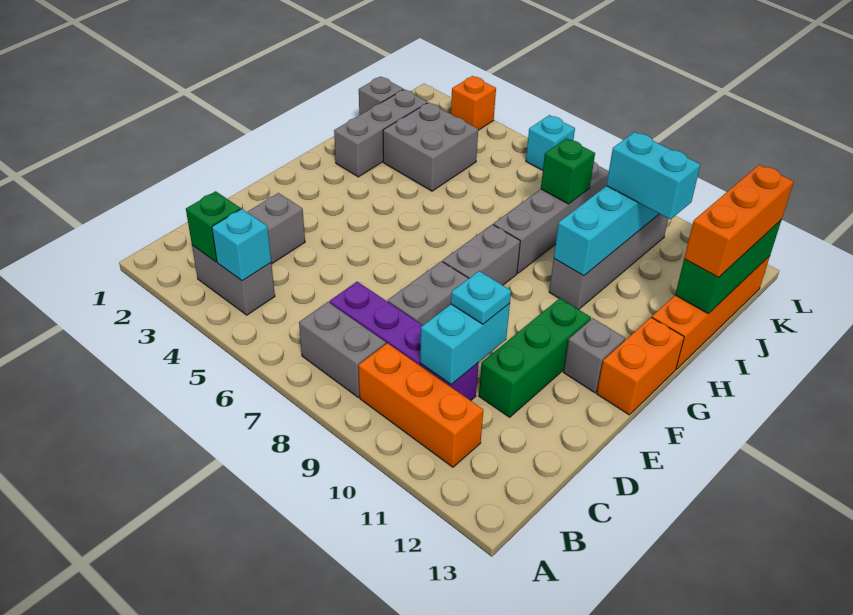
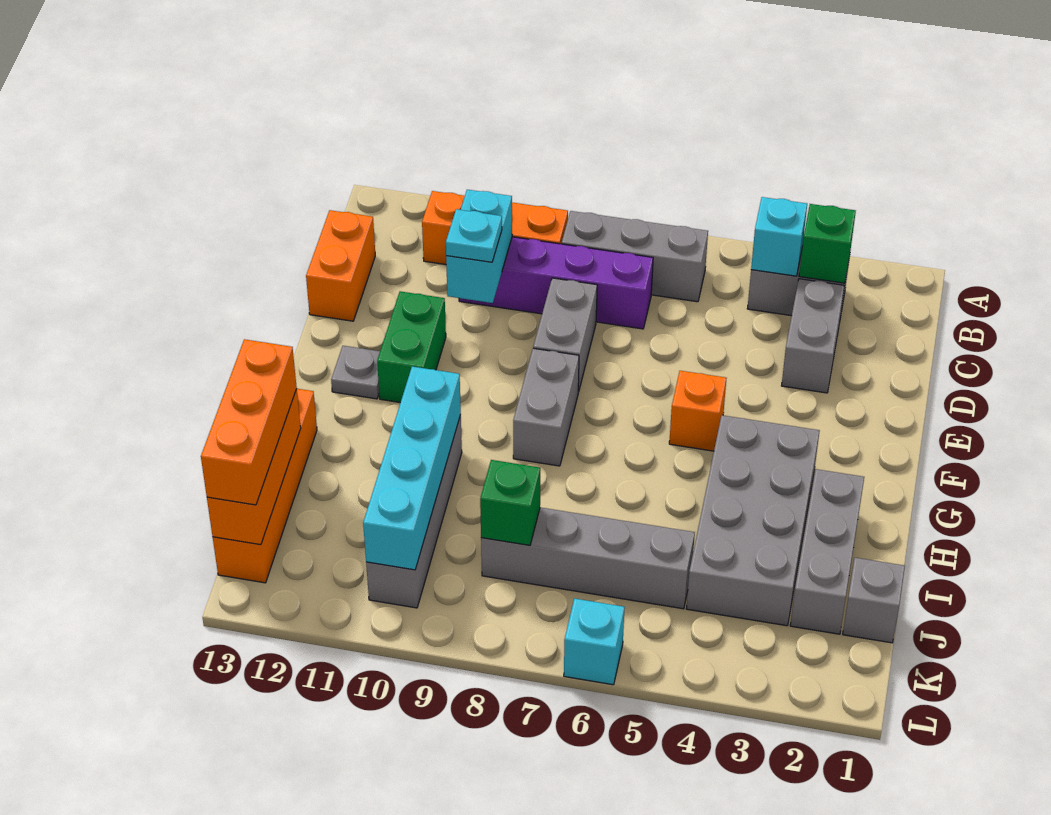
grey brick B7:B8 level 1 -> grey brick B6:B8 level 1
green brick D11:F11 level 1 -> green brick E11:F11 level 1
grey brick F12 level 1 -> grey plate F12 level 1
orange brick F13:G13 level 1 -> orange brick C13:D13 level 1
grey brick H8:K8 level 1 -> grey brick J5:J8 level 1
grey brick I3:J4 level 1 -> grey brick G3:J4 level 1
green brick I13:K13 level 2 -> orange brick I13:K13 level 2
cyan brick J10:J11 level 3 -> none
orange brick L3 level 1 -> orange brick F5 level 1

